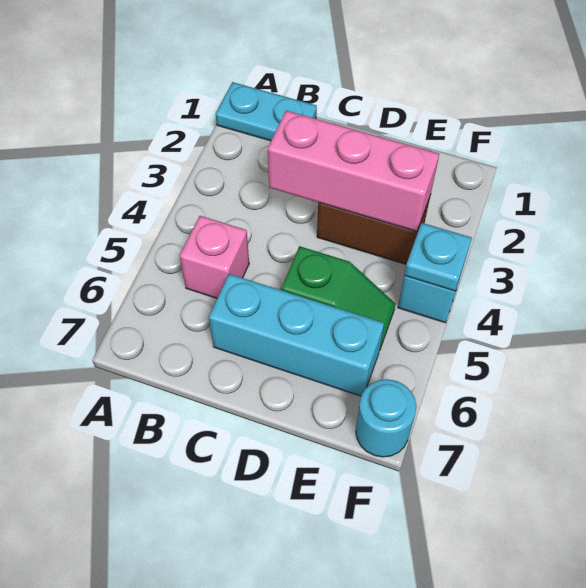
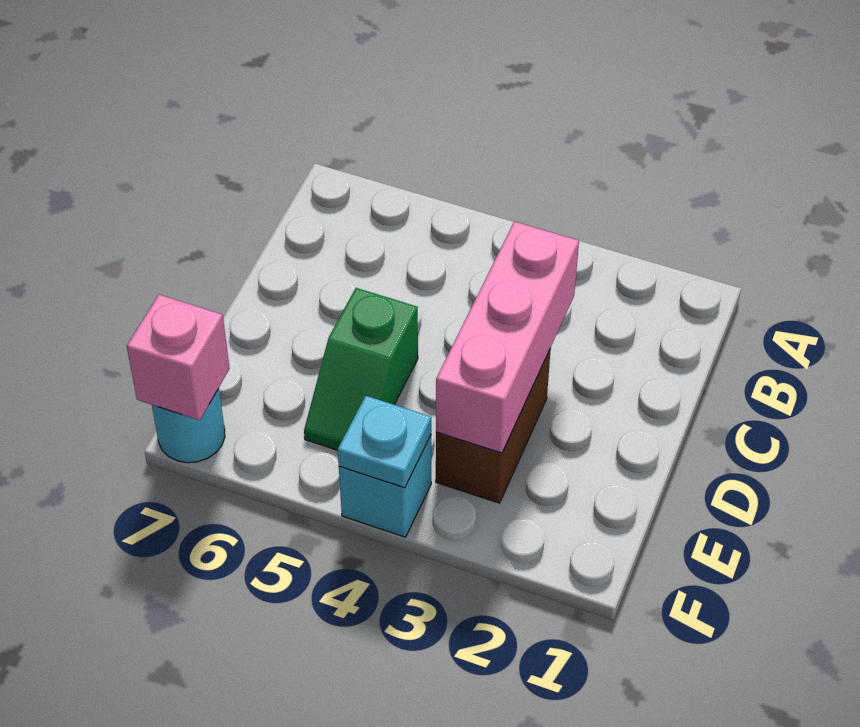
cyan plate A1:B1 level 1 -> none
pink brick B5 level 1 -> pink brick F7 level 2
cyan brick C6:E6 level 1 -> none

